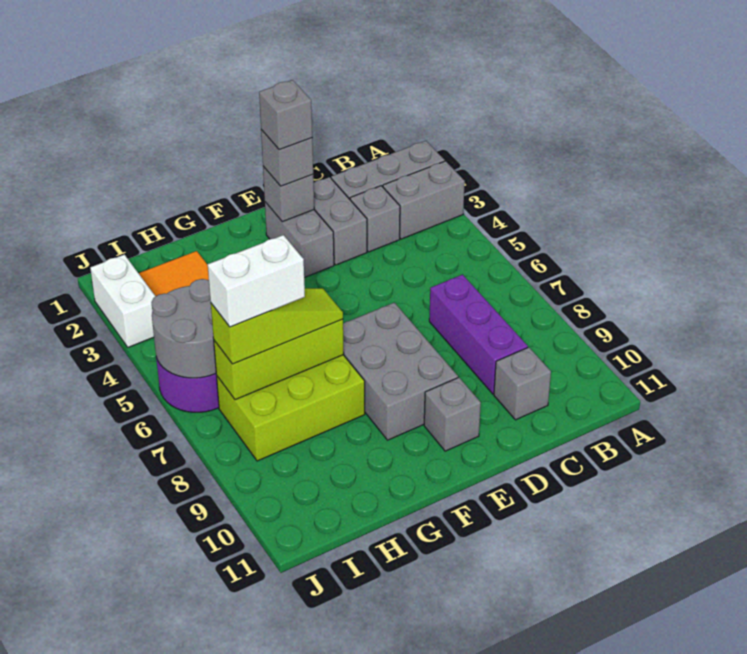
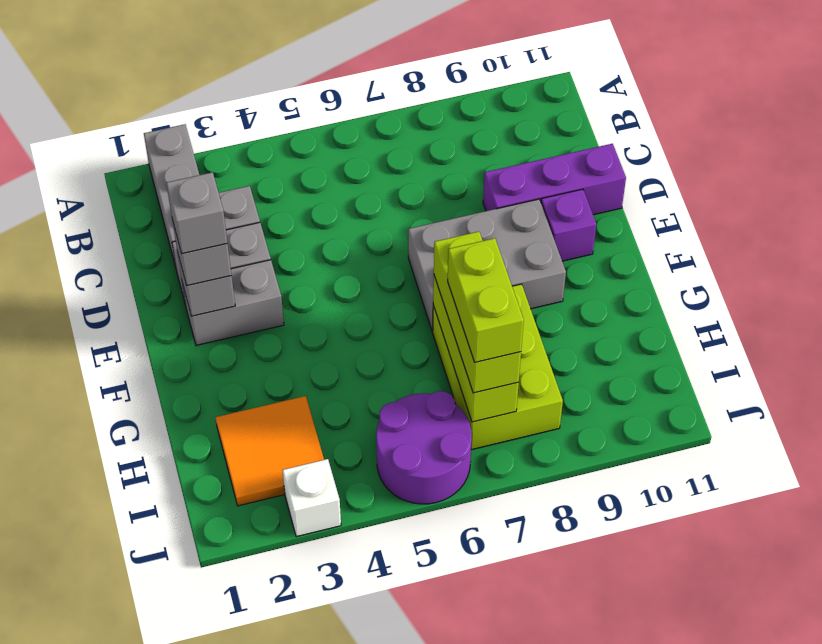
grey brick A3:B3 level 1 -> none
purple brick C7:C9 level 1 -> purple brick D9:D11 level 1
grey brick C10 level 1 -> none
grey brick E10 level 1 -> purple brick E10 level 1
lime slope G7:I7 level 3 top I -> lime brick G7:I7 level 3
white brick H7:I7 level 4 -> lime brick H7:I7 level 4
grey round brick I5:J6 level 2 -> none
white brick J2:J3 level 1 -> white brick J3 level 1

